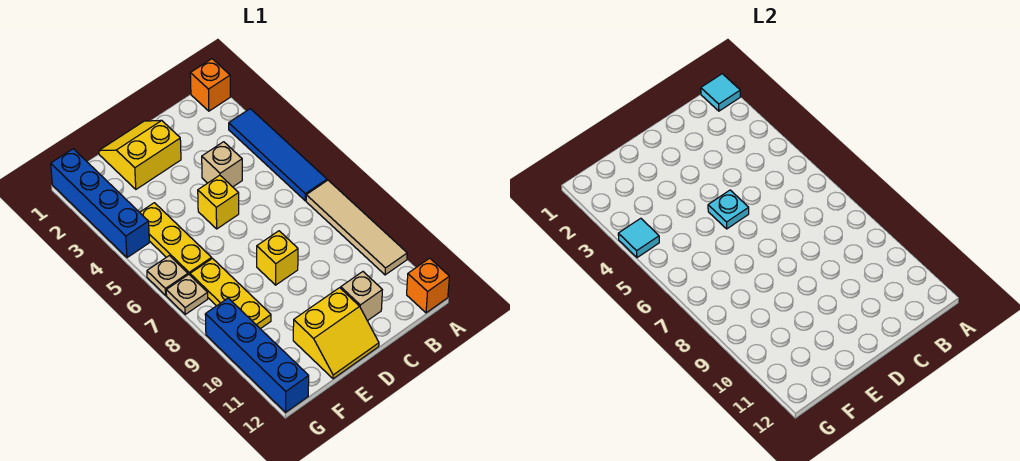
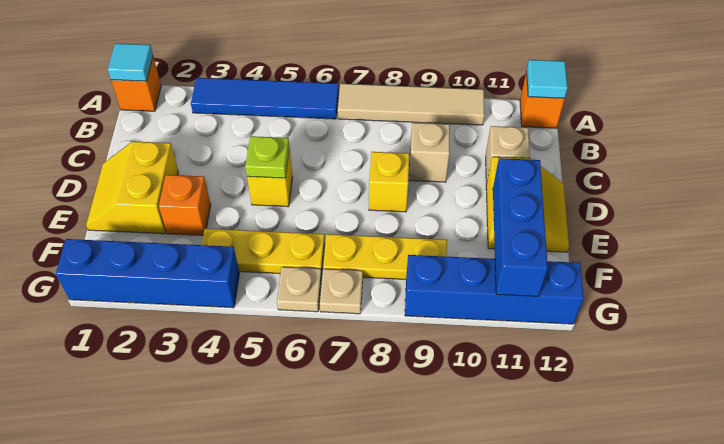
tan brick C4 level 1 -> tan brick C9 level 1
cyan plate D5 level 2 -> lime plate D5 level 2
none -> orange brick E3 level 1
none -> blue brick E11:G11 level 2
cyan tile G4 level 2 -> cyan tile A12 level 2

